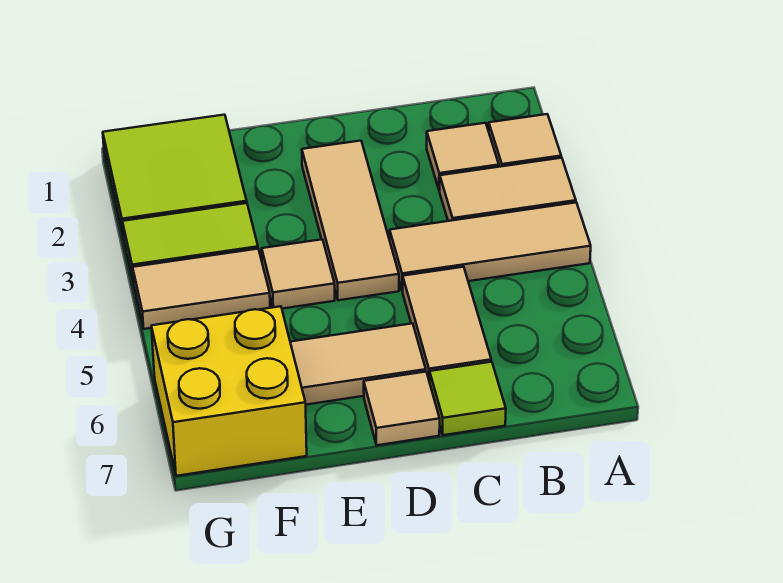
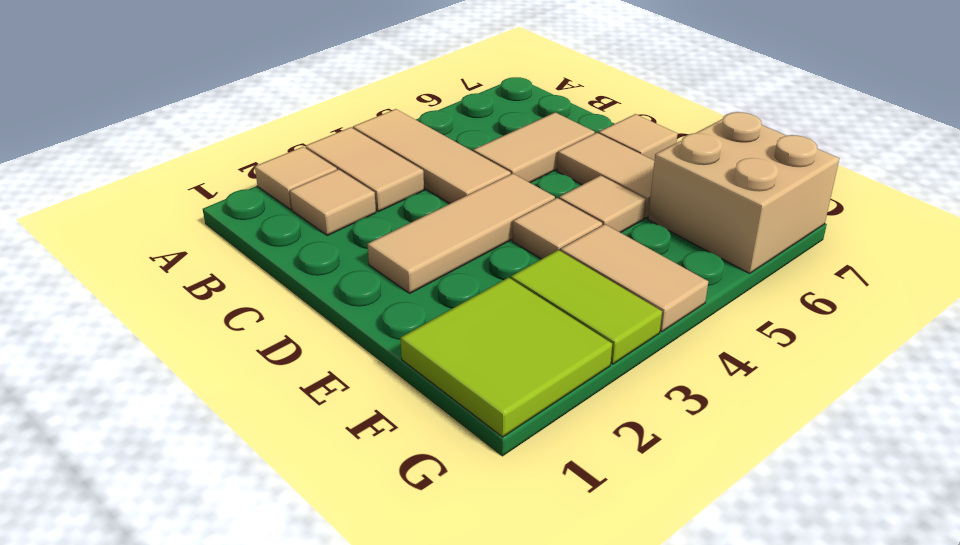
lime tile C7 level 1 -> none
none -> tan tile E5 level 1
yellow brick F6:G7 level 1 -> tan brick F6:G7 level 1

